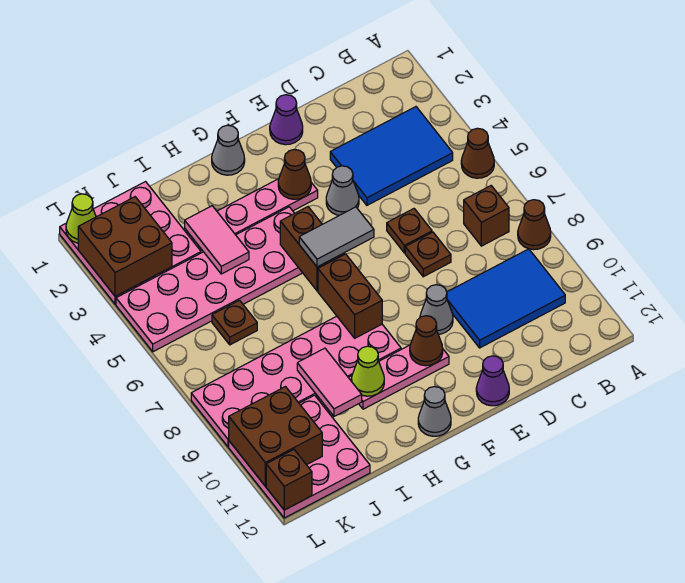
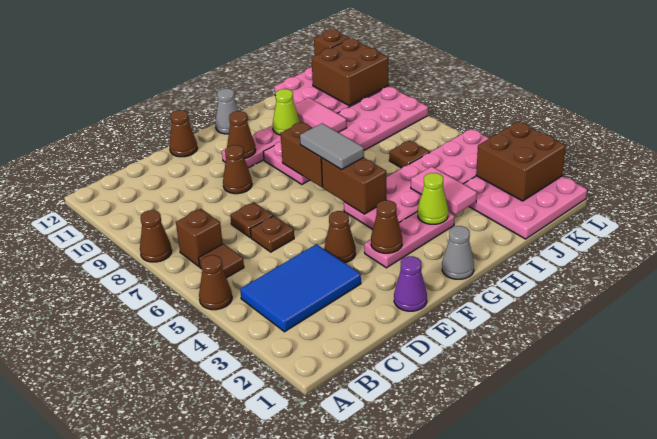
none -> brown tile B6 level 1
blue tile B9:D10 level 1 -> none
grey cone E4 level 1 -> brown cone E4 level 1
grey cone E9 level 1 -> brown cone E9 level 1
purple cone E12 level 1 -> brown cone E12 level 1
grey tile F6:G6 level 3 -> grey tile G6:G7 level 3
lime cone L1 level 2 -> lime cone H3 level 2

